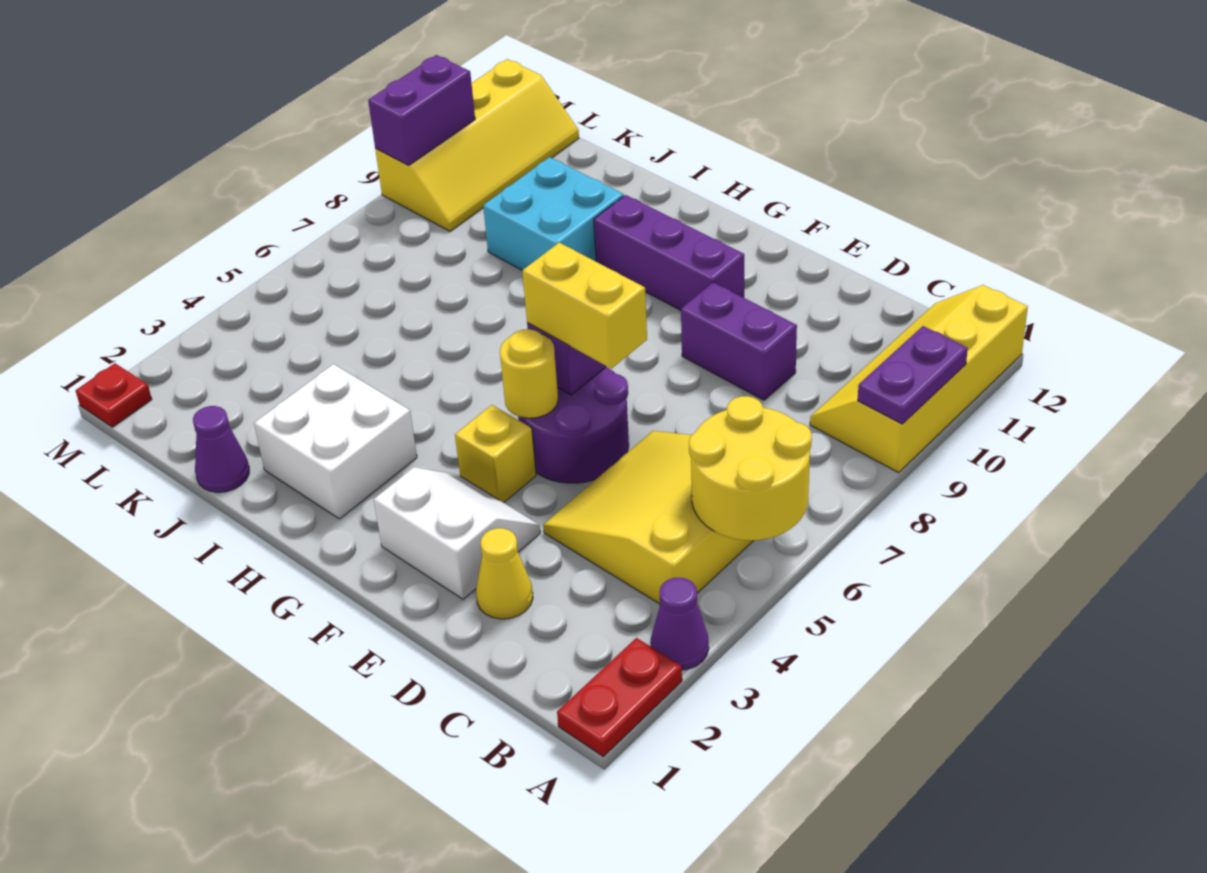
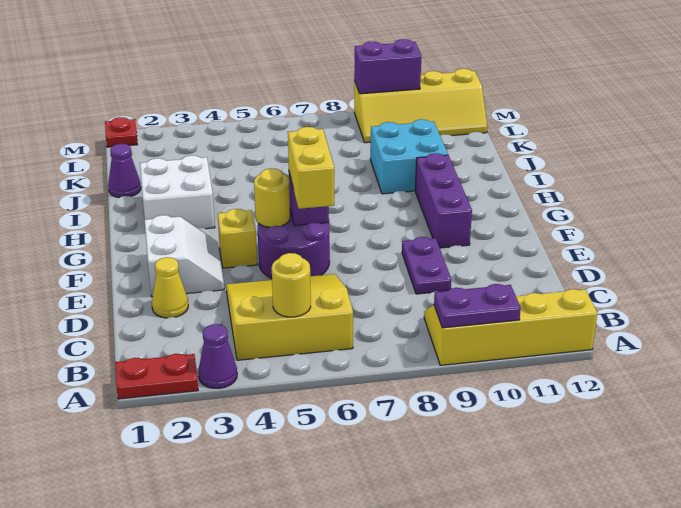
yellow round brick A5:B6 level 2 -> yellow round brick B5 level 2
purple brick D9:E9 level 1 -> purple plate D9:E9 level 1

